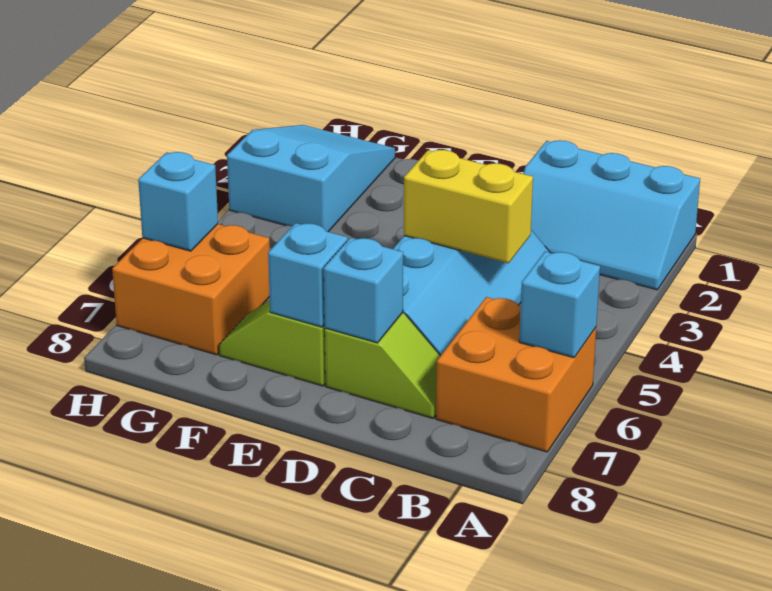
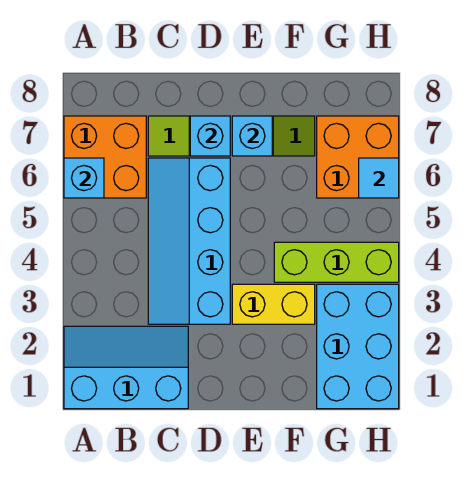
yellow brick C4:D4 level 2 -> yellow brick E3:F3 level 1
none -> lime brick F4:H4 level 1
cyan slope G1:H3 level 1 top 3 -> cyan brick G1:H3 level 1
cyan brick H6 level 2 -> cyan tile H6 level 2

